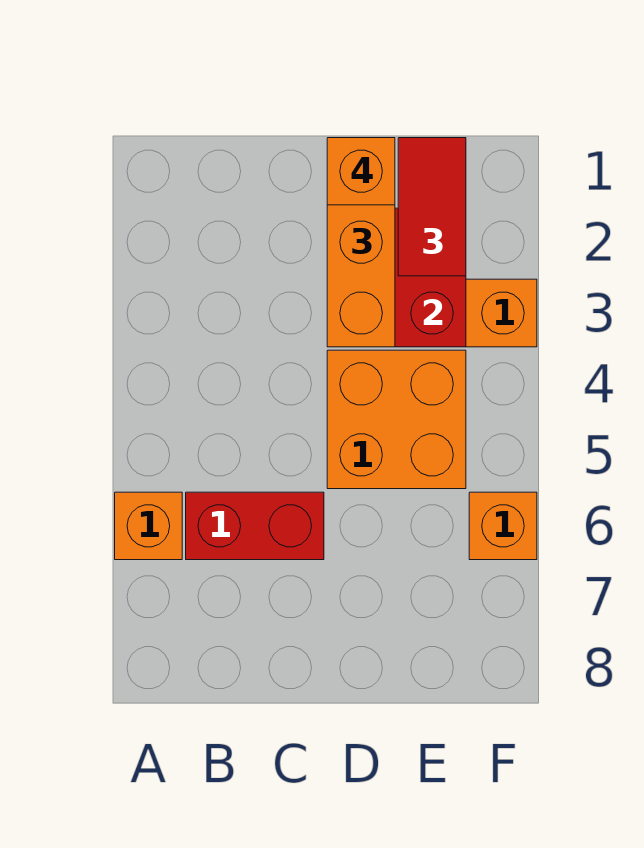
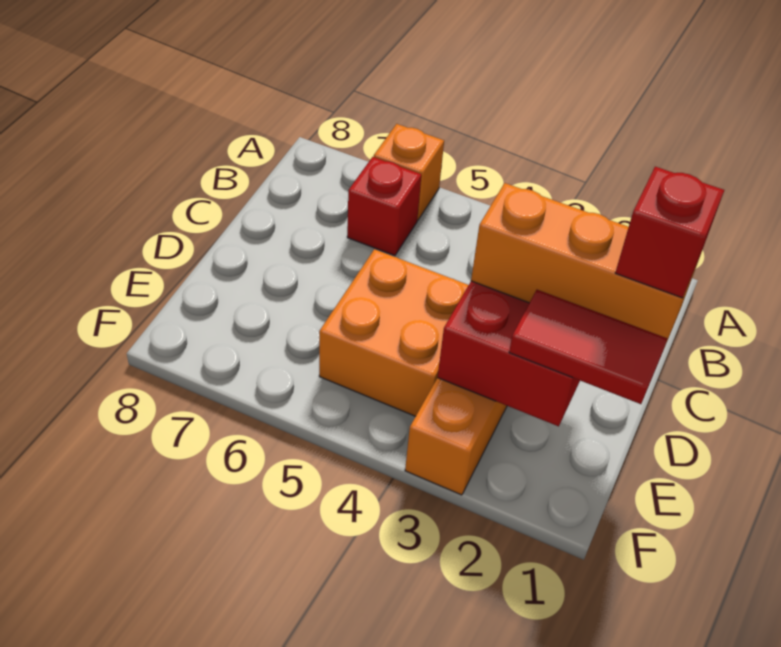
red brick B6:C6 level 1 -> red brick B6 level 1
orange brick D1 level 4 -> red brick D1 level 4
orange brick F6 level 1 -> none

